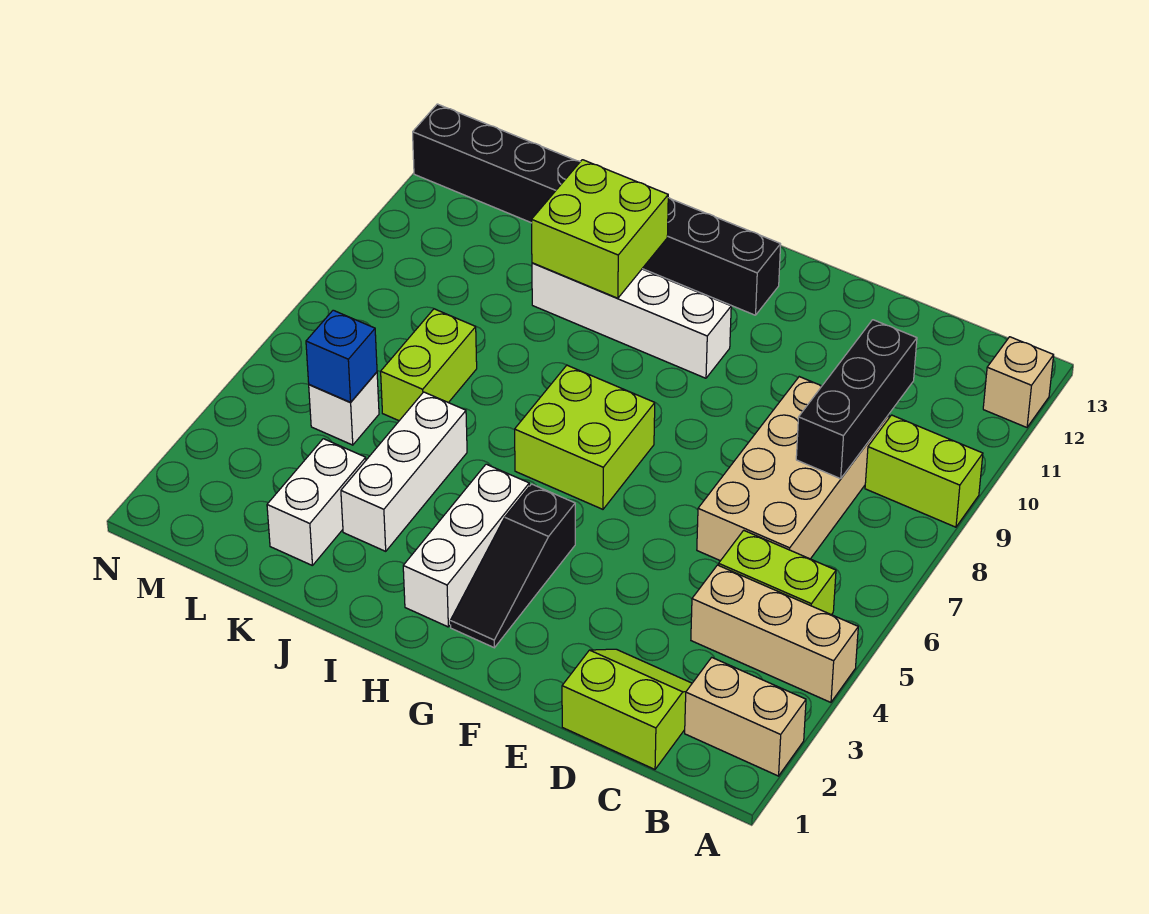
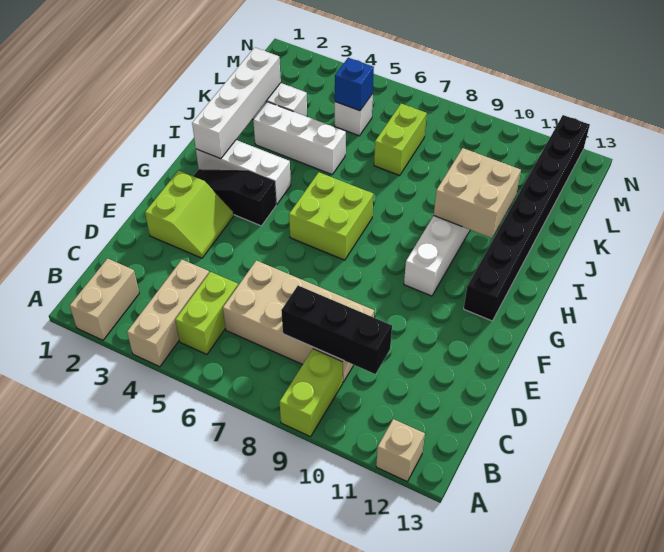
lime slope C1:D2 level 1 top 1 -> lime slope E2:F3 level 1 top 2
none -> white brick H2:K2 level 2
lime brick I10:J11 level 2 -> tan brick I10:J11 level 2
lime brick K6:K7 level 1 -> lime brick K7:L7 level 1

